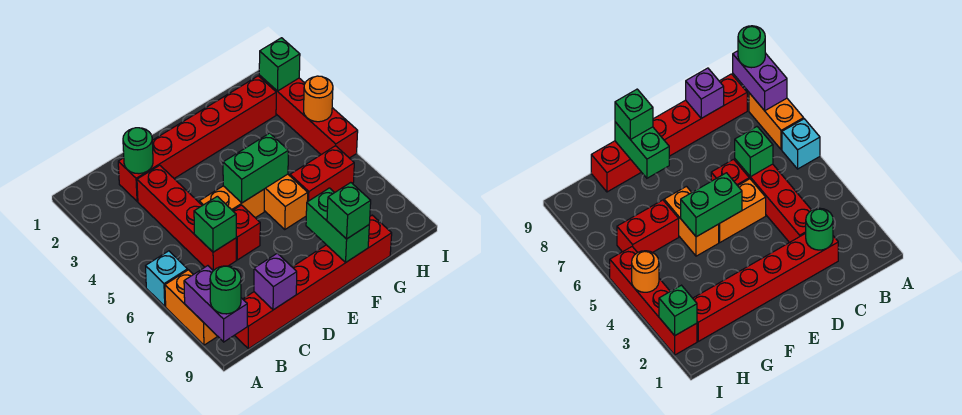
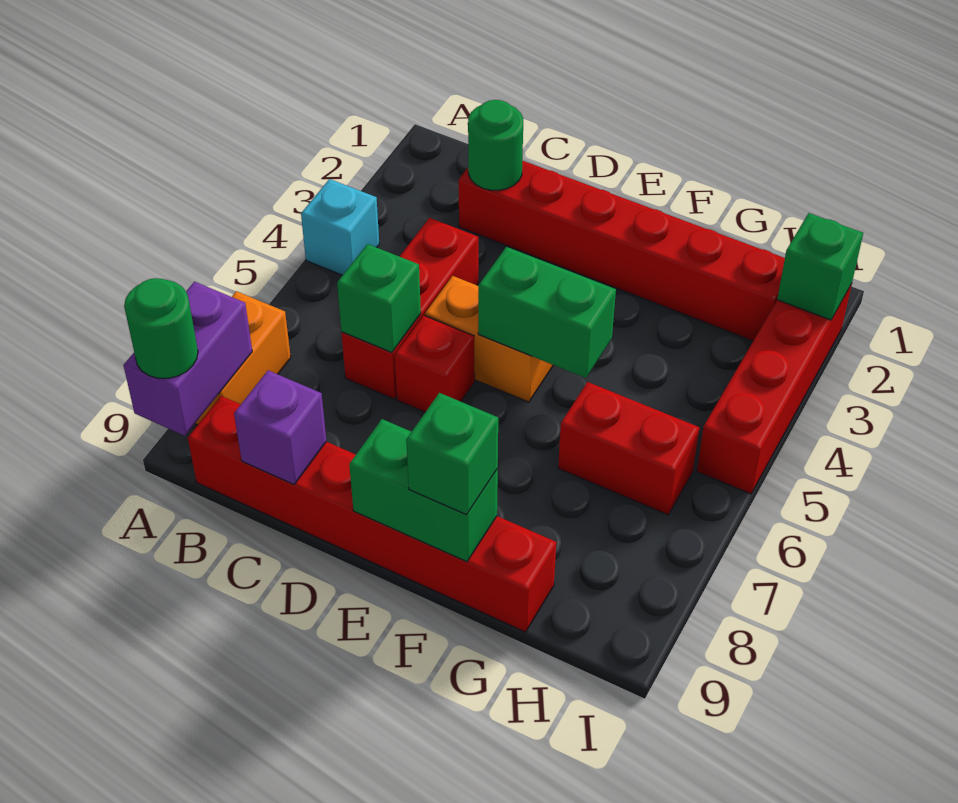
cyan brick A6 level 1 -> cyan brick A4 level 1
red brick C3:C6 level 1 -> red brick C4:C6 level 1
orange brick F5:F6 level 1 -> none
green brick F8:F9 level 2 -> green brick E9:F9 level 2
orange round brick I4 level 2 -> none

